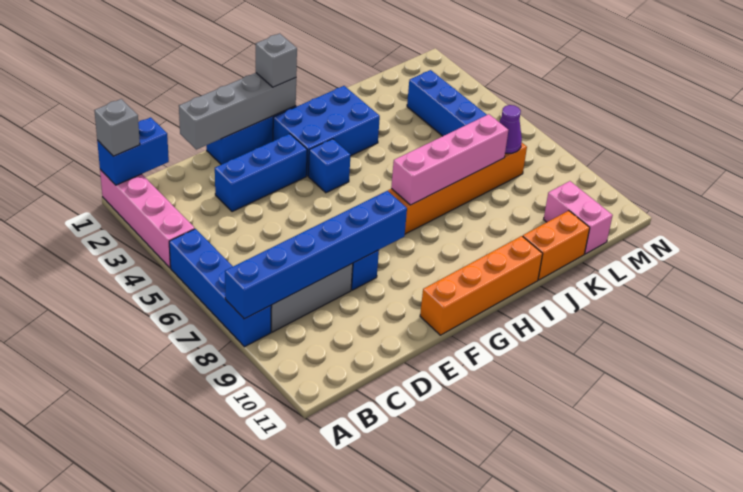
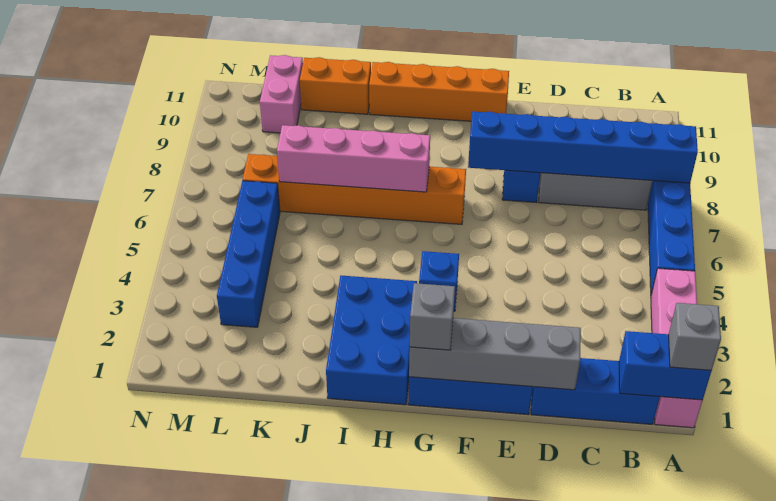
blue brick D3:F3 level 1 -> blue brick B1:D1 level 1
blue brick G2:I3 level 1 -> blue brick H1:I3 level 1
purple cone L7 level 2 -> none

